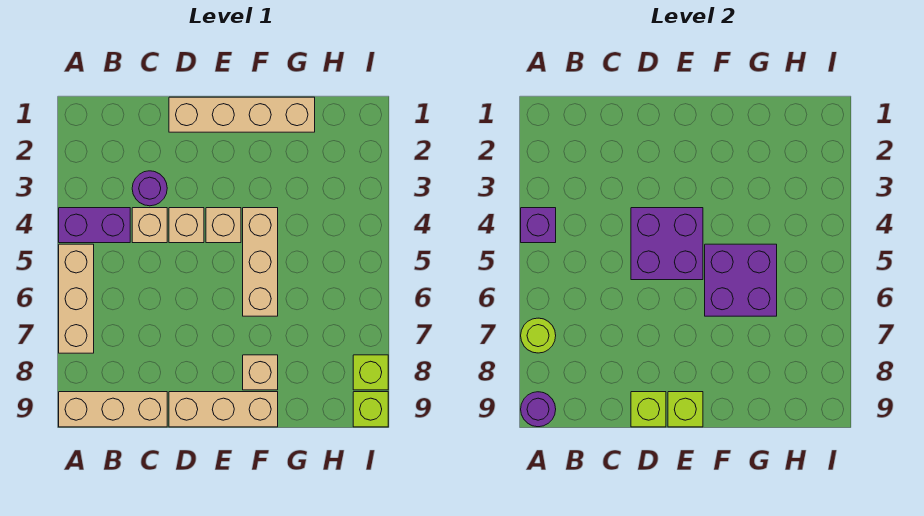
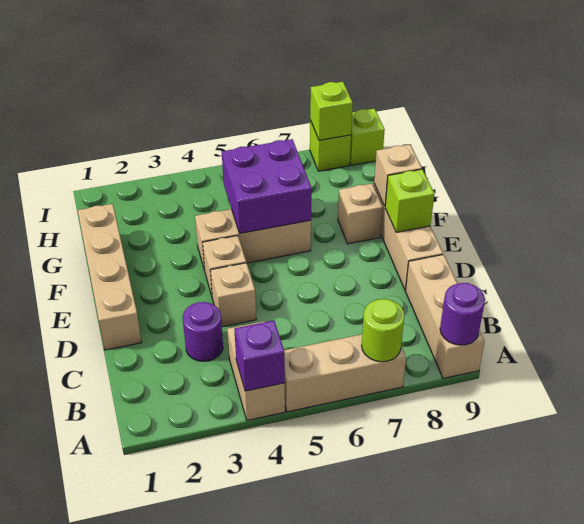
purple brick A4:B4 level 1 -> tan brick A4:B4 level 1
tan brick C4 level 1 -> tan brick F9 level 2
purple brick D4:E5 level 2 -> none
lime brick D9 level 2 -> lime brick I8 level 2

